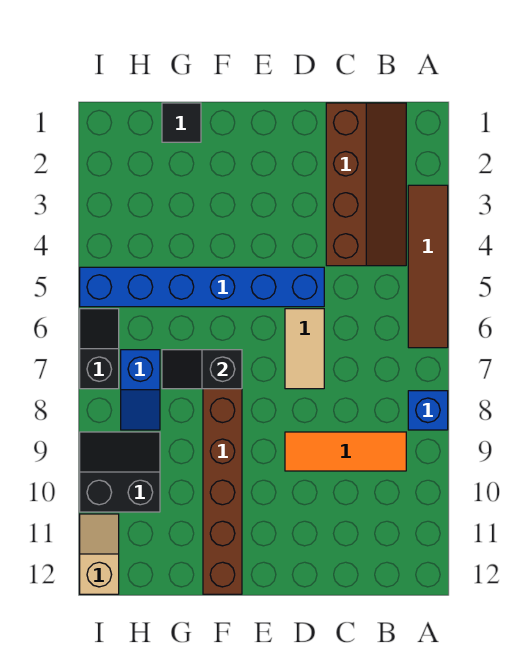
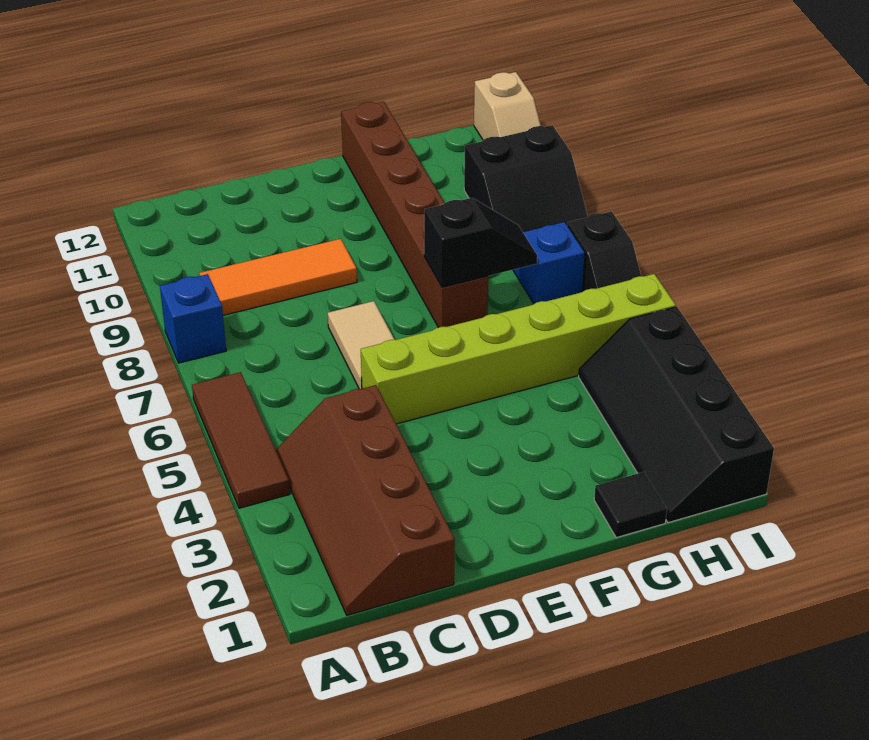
brown tile A3:A6 level 1 -> brown tile A4:A6 level 1
blue brick D5:I5 level 1 -> lime brick D5:I5 level 1
none -> black slope H1:I4 level 1 top I

